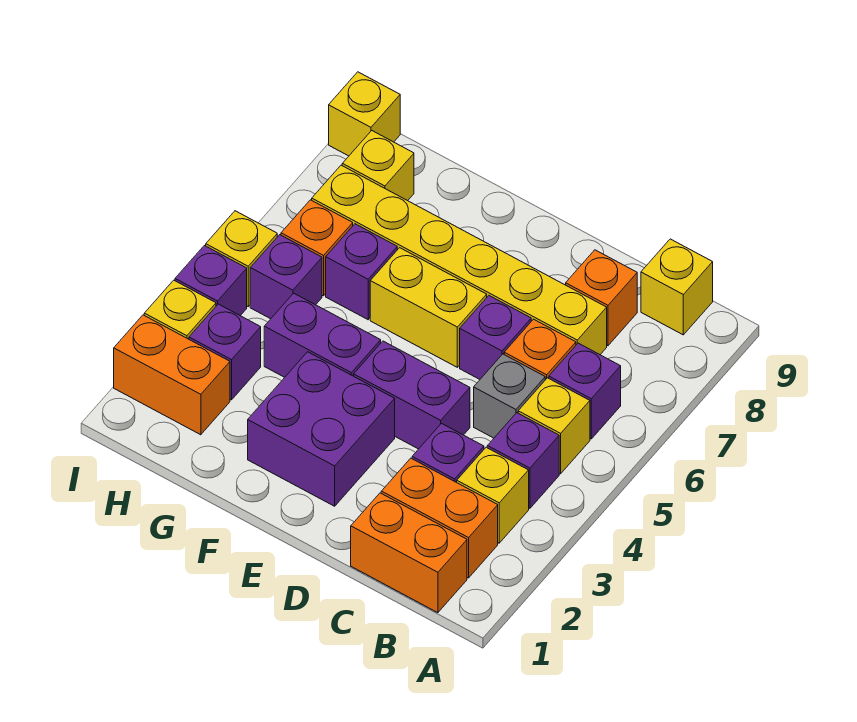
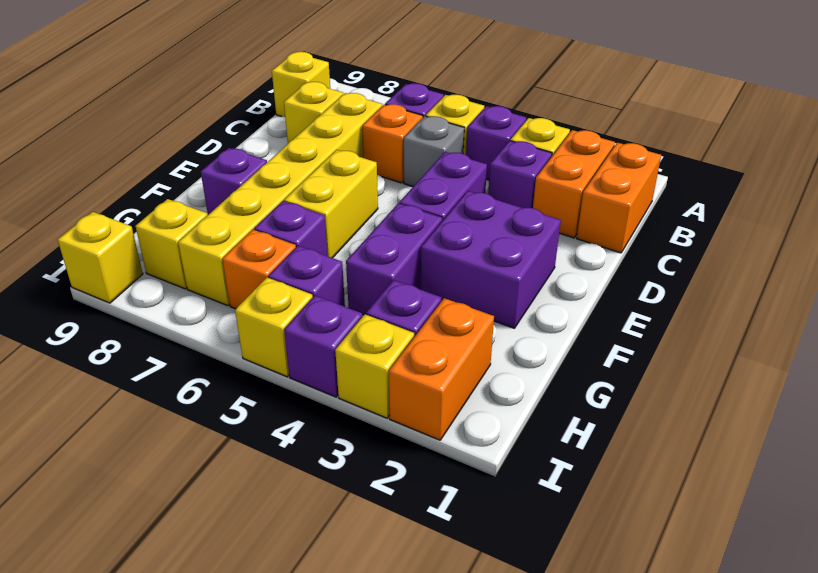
orange brick C8 level 1 -> yellow brick C8 level 1
purple brick D6 level 1 -> purple brick F8 level 1

